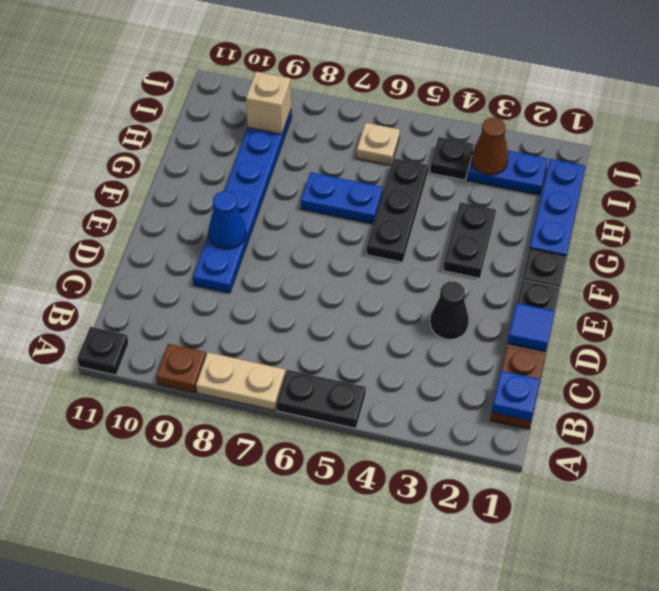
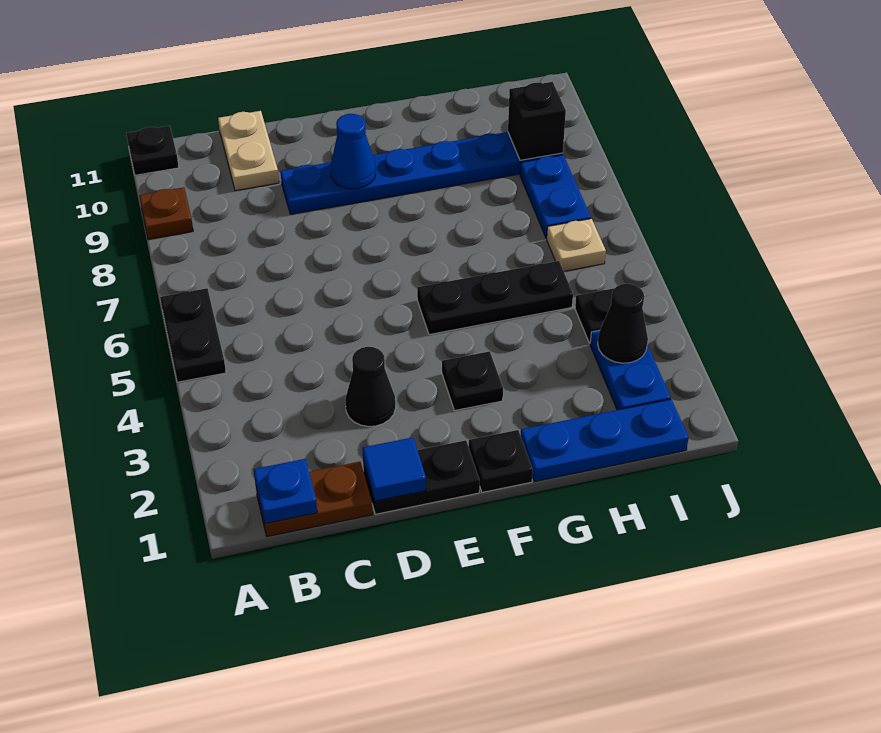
tan plate A7:A8 level 1 -> tan plate C10:C11 level 1
black plate F3:G3 level 1 -> black plate F3 level 1
blue plate G6:G7 level 1 -> blue plate I7:I8 level 1
brown cone I3 level 2 -> black cone I3 level 2
tan brick I9 level 2 -> black brick I9 level 2

